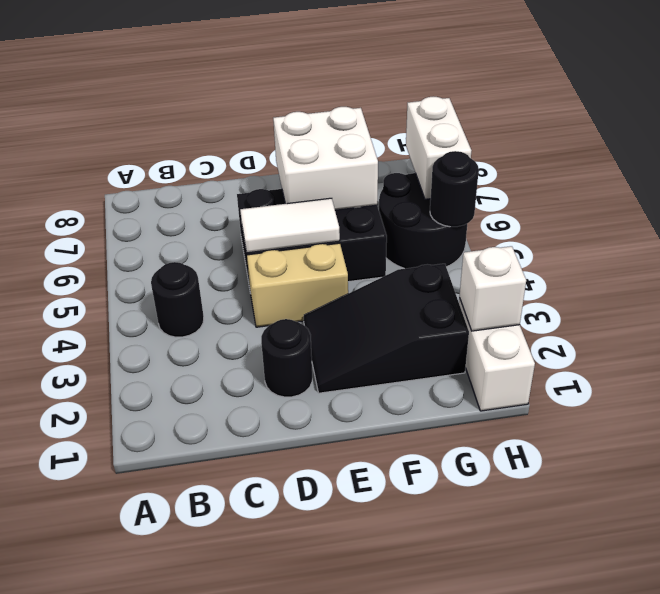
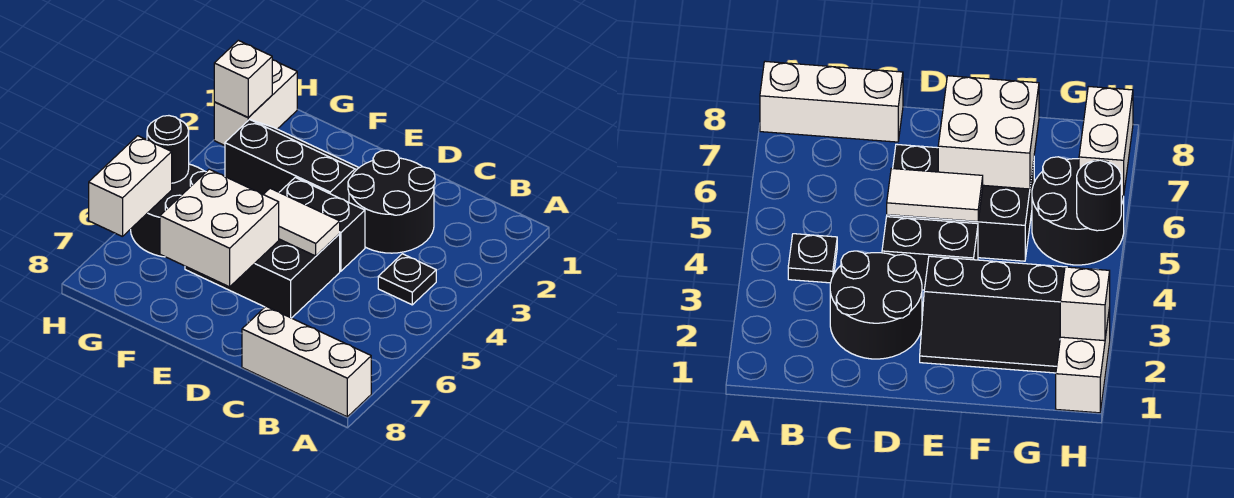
none -> white brick A8:C8 level 1
black round brick B4 level 1 -> black plate B4 level 1
black round brick D2 level 1 -> black round brick C2:D3 level 1
tan brick D4:E4 level 1 -> black brick D4:E4 level 1
black slope E2:G3 level 1 top G -> black slope E2:G3 level 1 top 3

